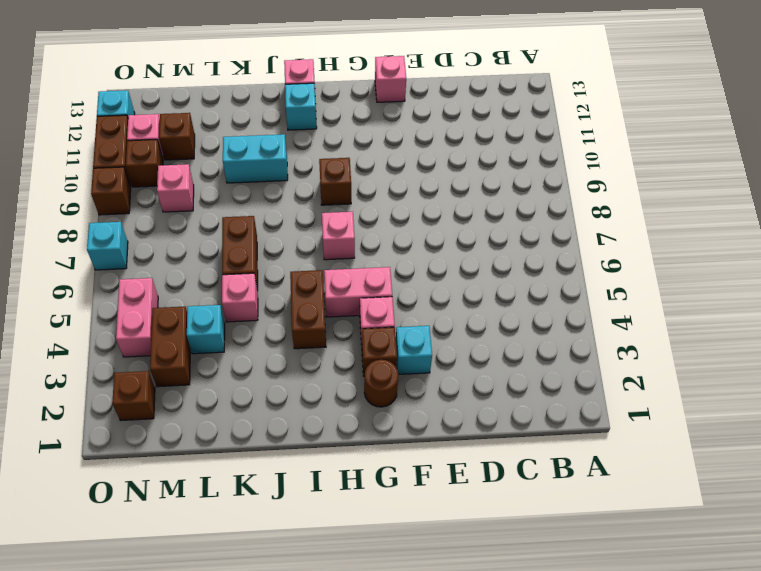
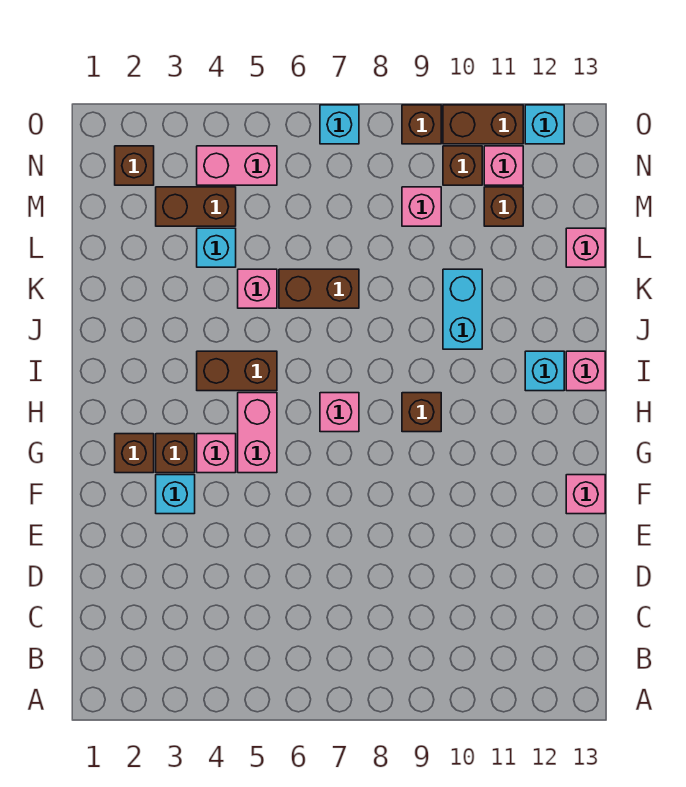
brown round brick G2 level 1 -> brown brick G2 level 1
none -> pink brick L13 level 1

